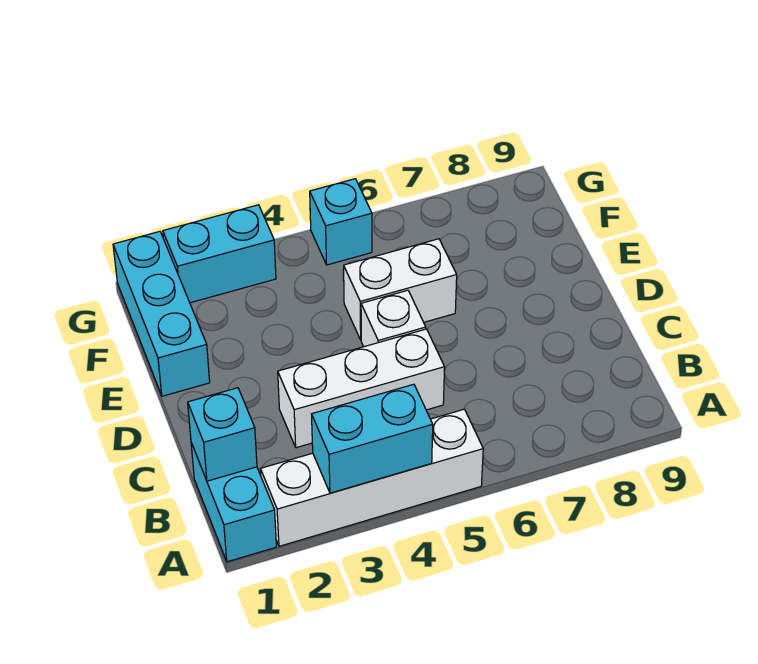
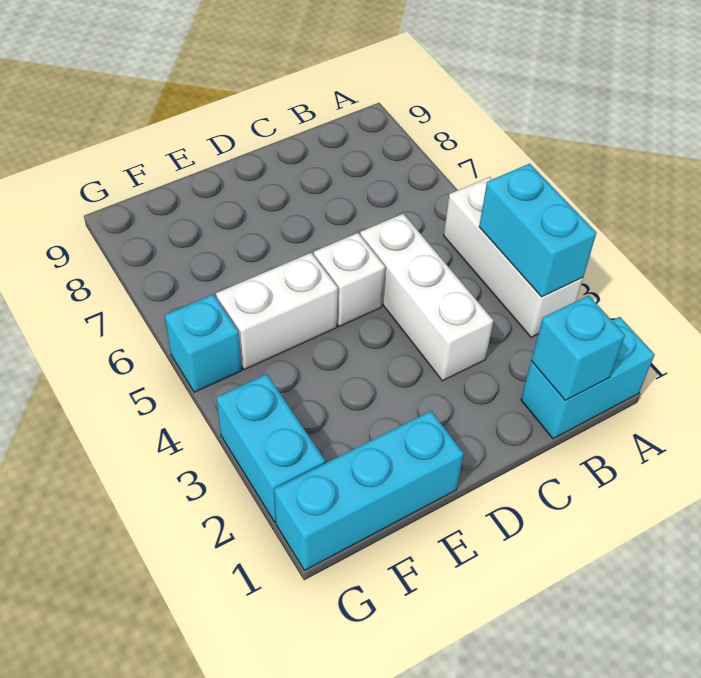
white brick A2:A5 level 1 -> white brick A3:A5 level 1
white brick E5:E6 level 1 -> white brick E5:F5 level 1

